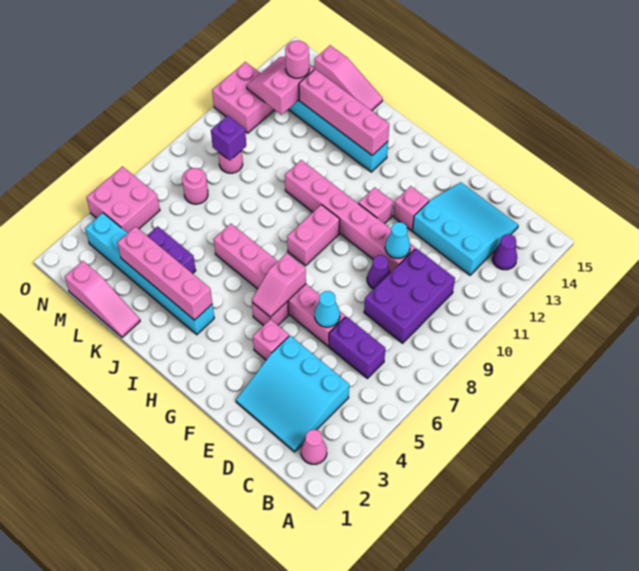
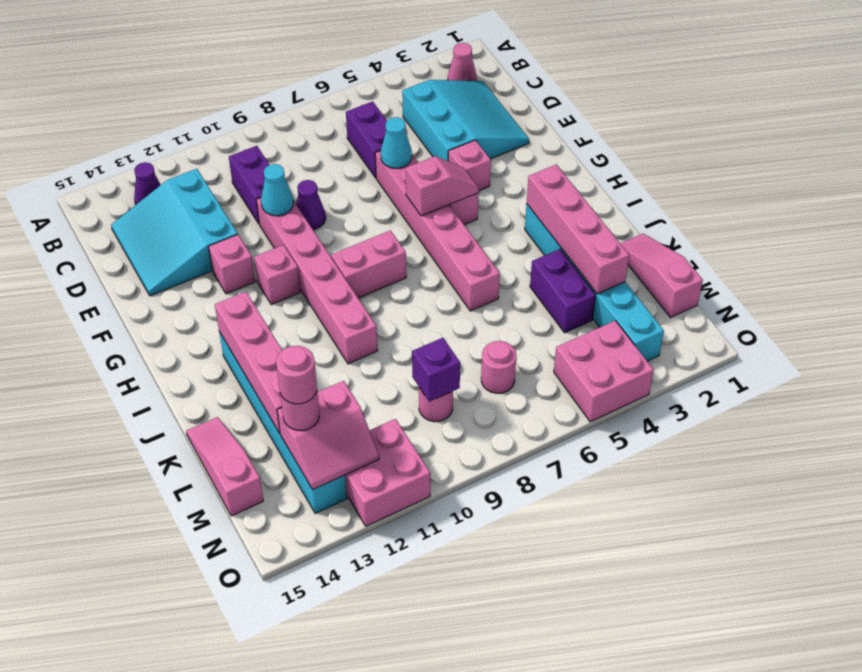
purple brick C8:D10 level 1 -> purple brick C10:D10 level 1
none -> pink round brick M13 level 4

